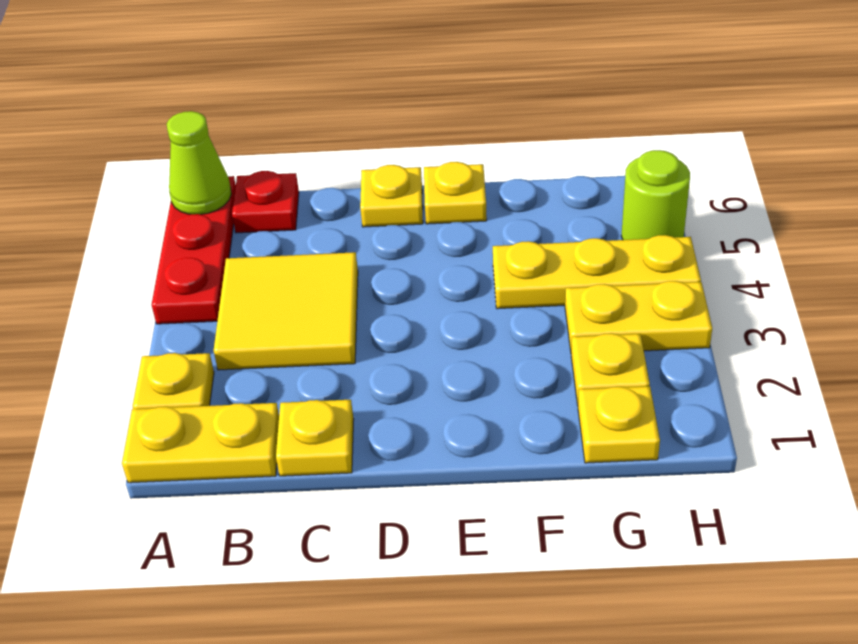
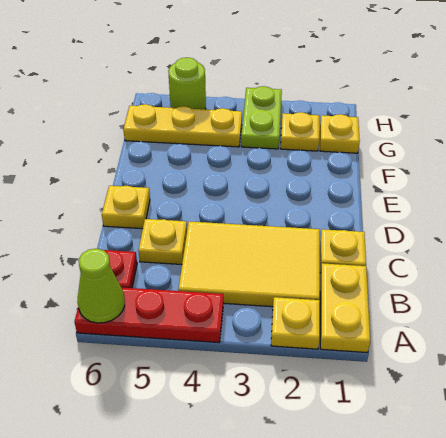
yellow tile B3:C4 level 1 -> yellow tile B2:C4 level 1
yellow plate E6 level 1 -> yellow plate C5 level 1
yellow plate F4:H4 level 1 -> yellow plate G4:G6 level 1
yellow plate G3:H3 level 1 -> lime plate G3:H3 level 1

